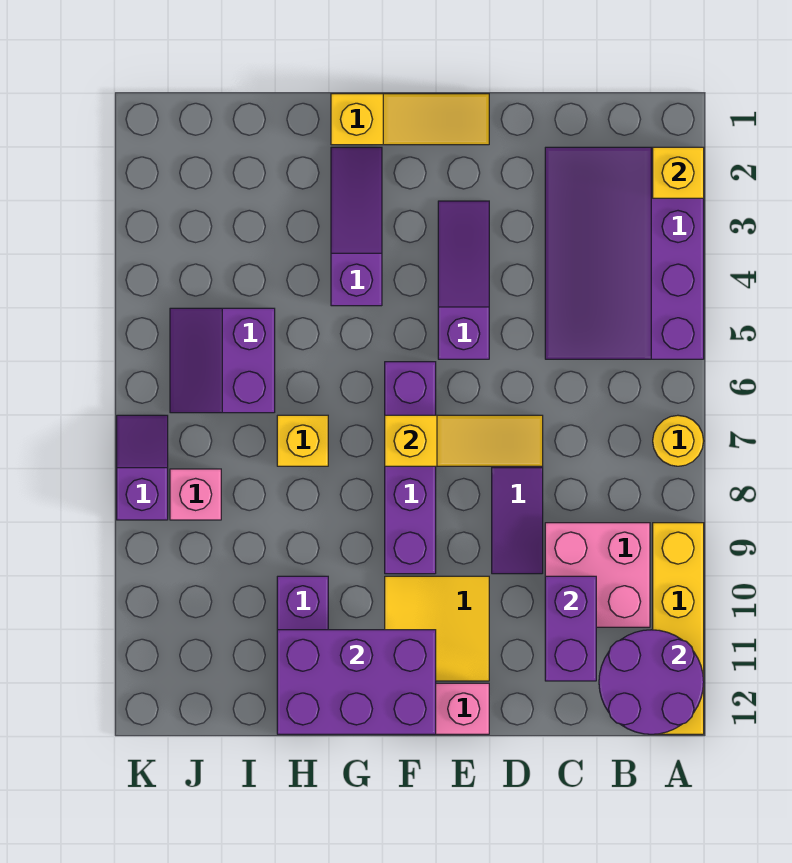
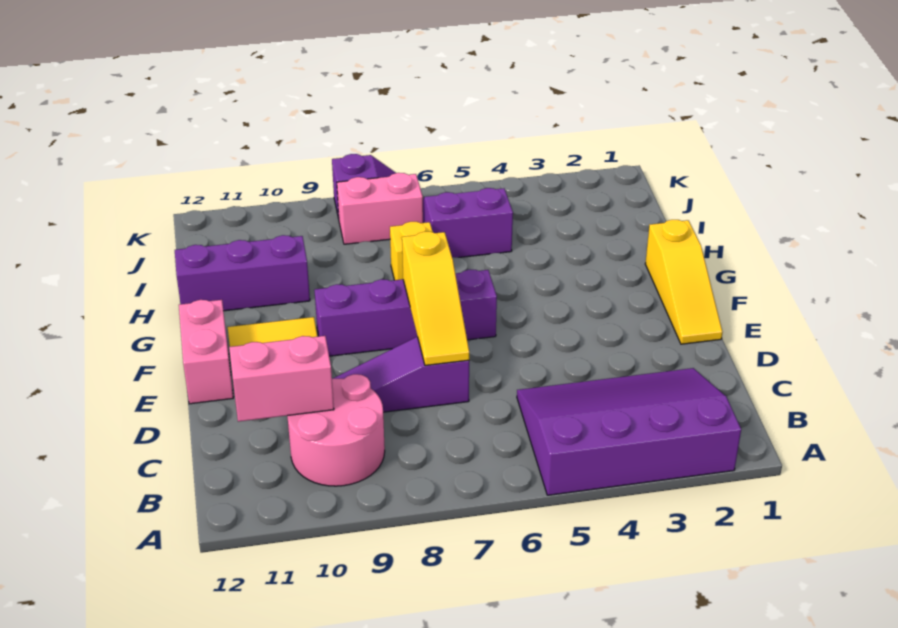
yellow brick A2 level 2 -> none
yellow round brick A7 level 1 -> none
yellow brick A9:A12 level 1 -> none
purple round brick A11:B12 level 2 -> none
pink brick B9:C10 level 1 -> pink round brick B9:C10 level 1
purple brick C10:C11 level 2 -> pink brick C10:C11 level 2
purple slope E3:E5 level 1 top 5 -> none
purple brick F11:H12 level 2 -> none
purple slope G2:G4 level 1 top 4 -> none
pink brick J8 level 1 -> pink brick J7:J8 level 1

